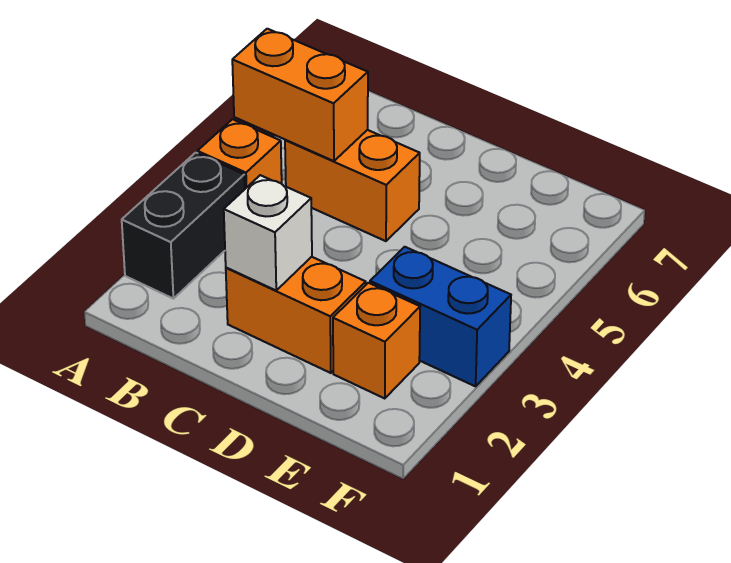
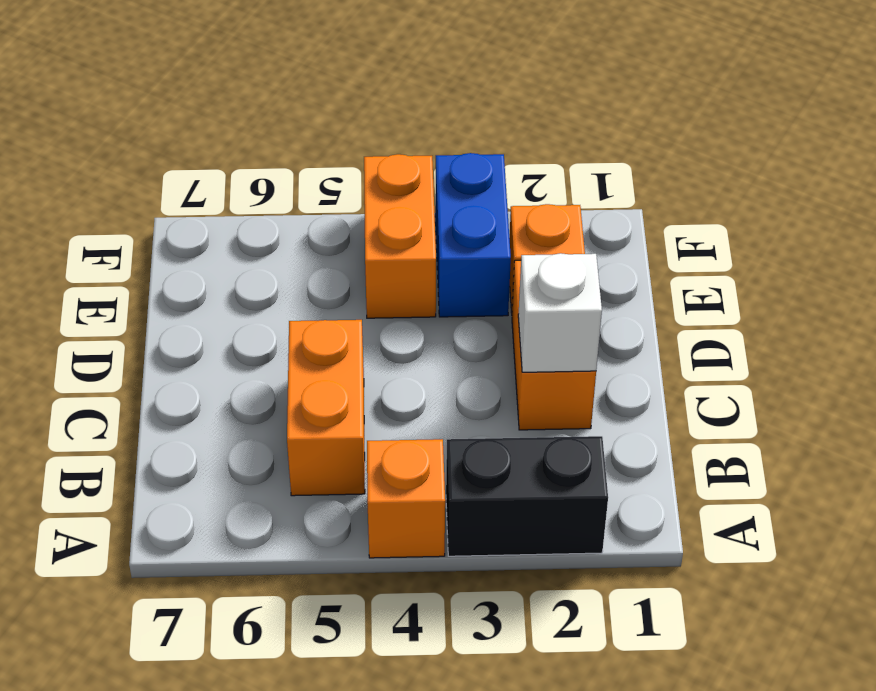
orange brick A5:B5 level 2 -> orange brick E4:F4 level 1

